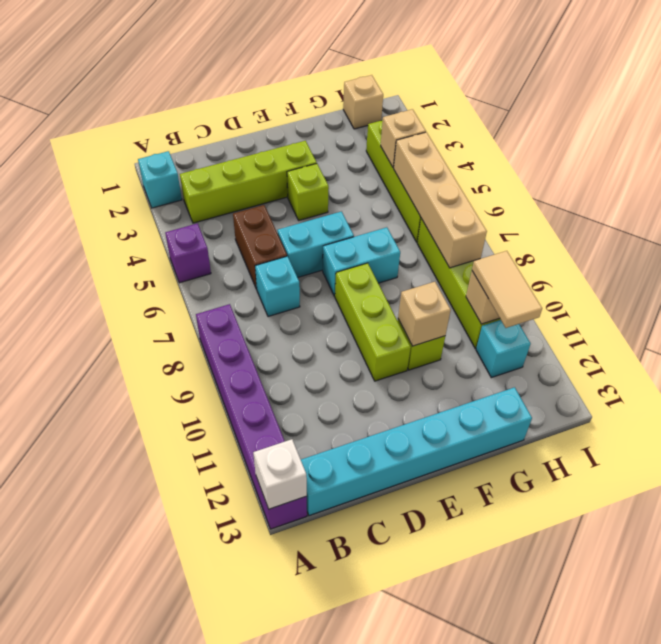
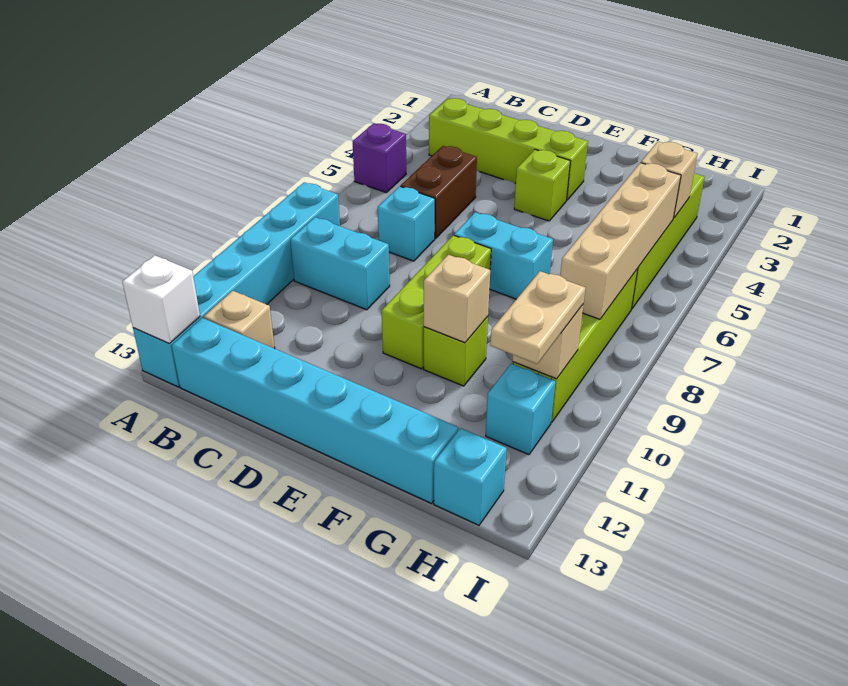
cyan brick A2 level 1 -> cyan brick H13 level 1
purple brick A8:A13 level 1 -> cyan brick A8:A13 level 1
cyan brick D6:E6 level 1 -> cyan brick B9:C9 level 1
tan brick H1 level 1 -> tan brick B12 level 1
tan tile H10:H11 level 3 -> tan plate H10:H11 level 3

